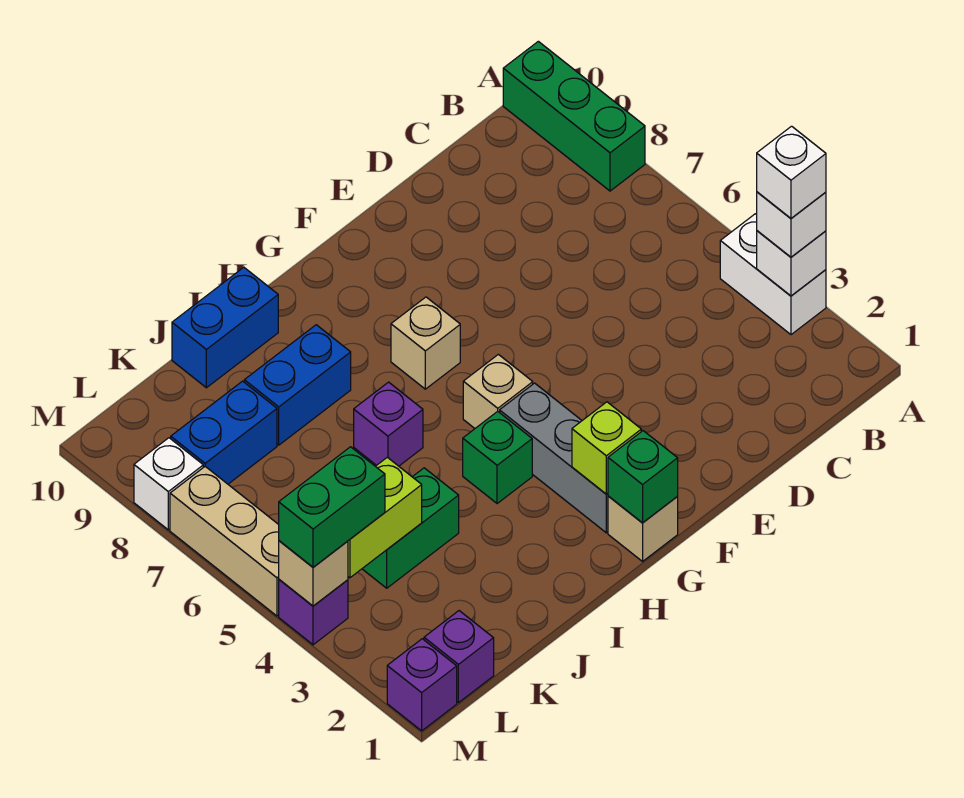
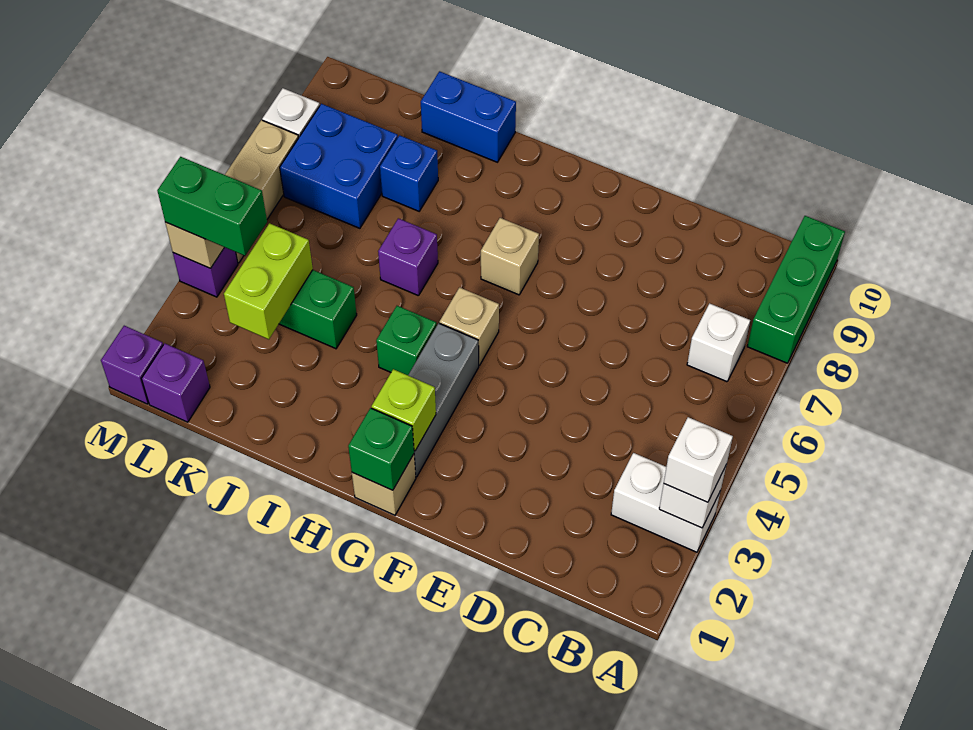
white brick A3:A4 level 1 -> white brick A3:B3 level 1
white brick A3 level 4 -> white brick B7 level 1
blue brick I8:J8 level 1 -> blue brick J8 level 1
lime brick K4:L4 level 2 -> lime brick K3:K4 level 2
blue brick K8:L8 level 1 -> blue brick K7:L8 level 1

